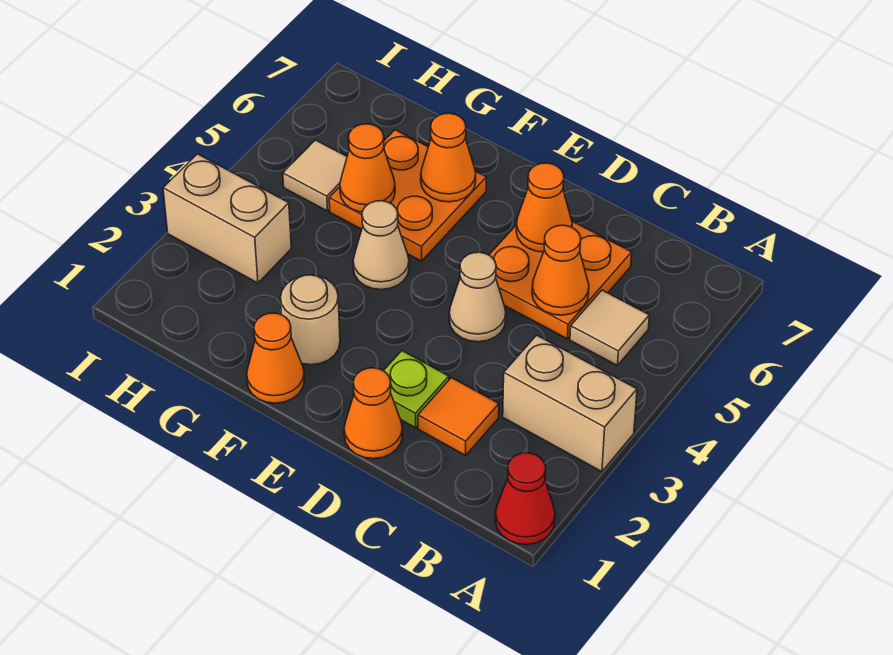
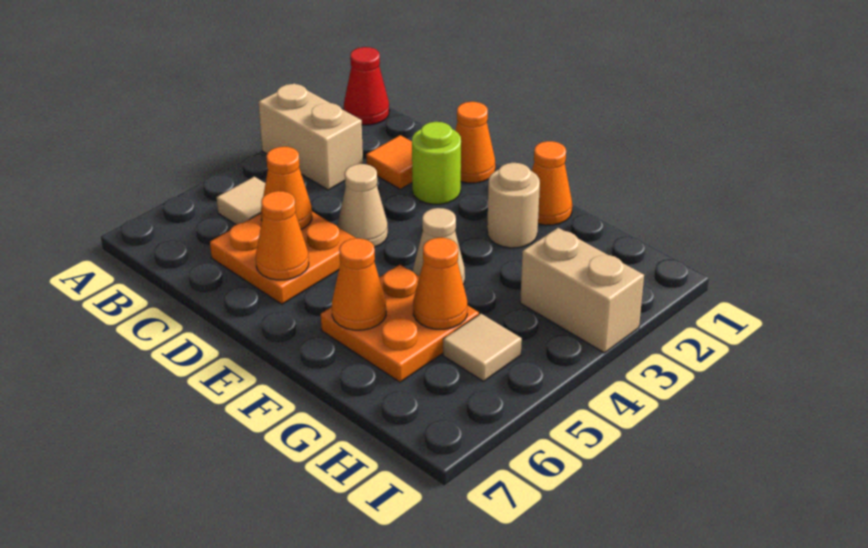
lime plate D2 level 1 -> lime round brick D2 level 1

